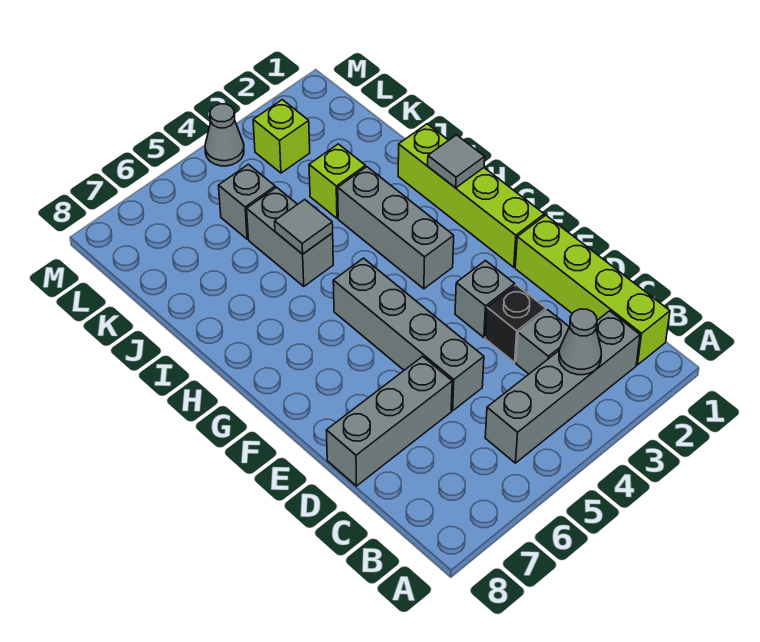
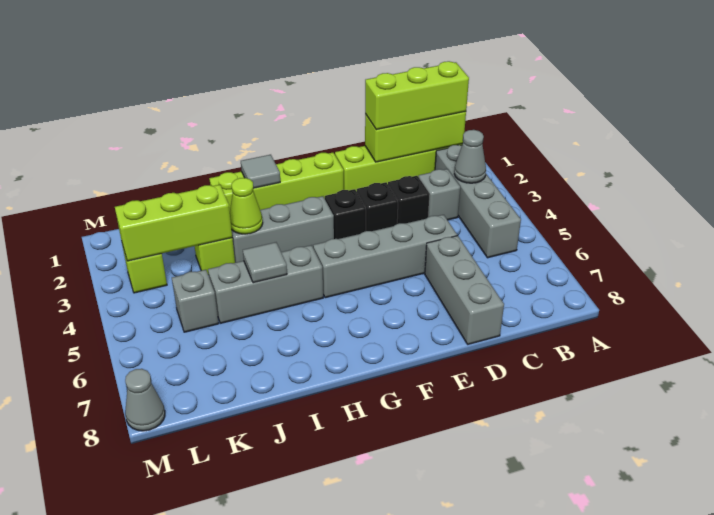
none -> lime brick B1:D1 level 2
none -> lime brick B1:D1 level 3
grey brick E3 level 1 -> black brick E3 level 1
none -> black brick F3 level 1
none -> lime cone I3 level 2
grey brick I5:J5 level 1 -> grey brick H5:J5 level 1
none -> lime brick J3:L3 level 2
grey cone M4 level 1 -> grey cone M8 level 1

